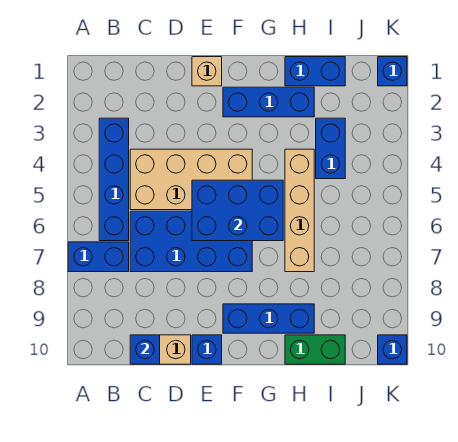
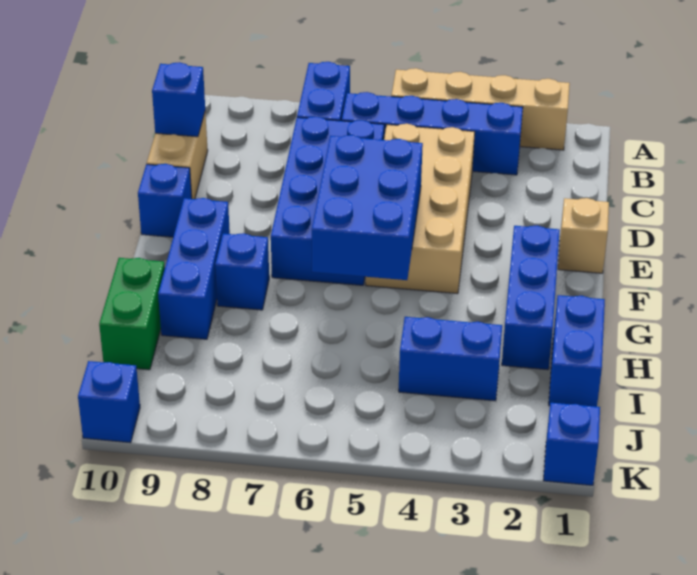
none -> blue brick G8 level 1
tan brick H4:H7 level 1 -> tan brick A2:A5 level 1

